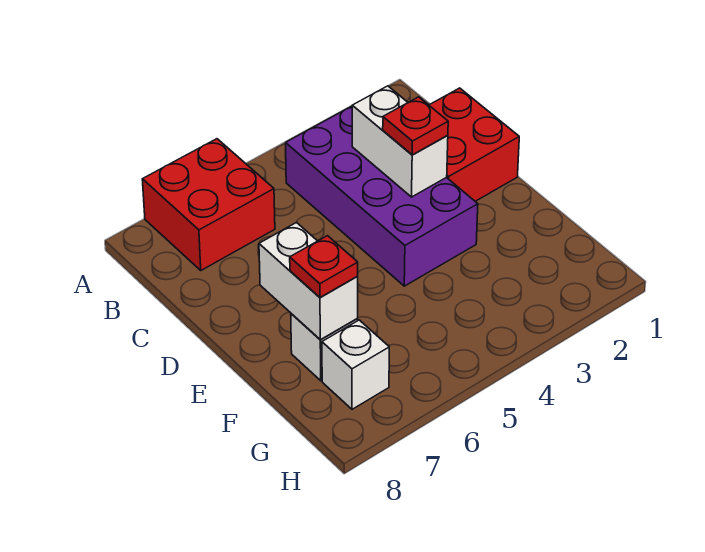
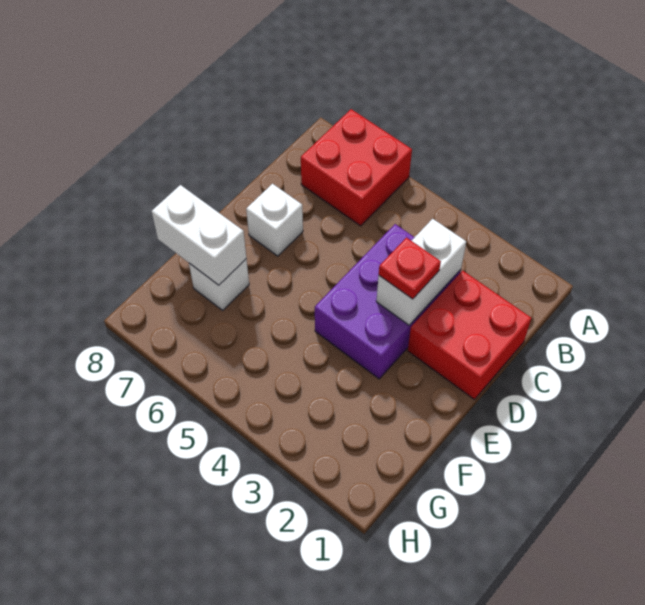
purple brick B3:E4 level 1 -> purple brick C3:E4 level 1
white brick E7:F7 level 2 -> white brick F7:F8 level 2
red plate F7 level 3 -> none
white brick G7 level 1 -> white brick D7 level 1

